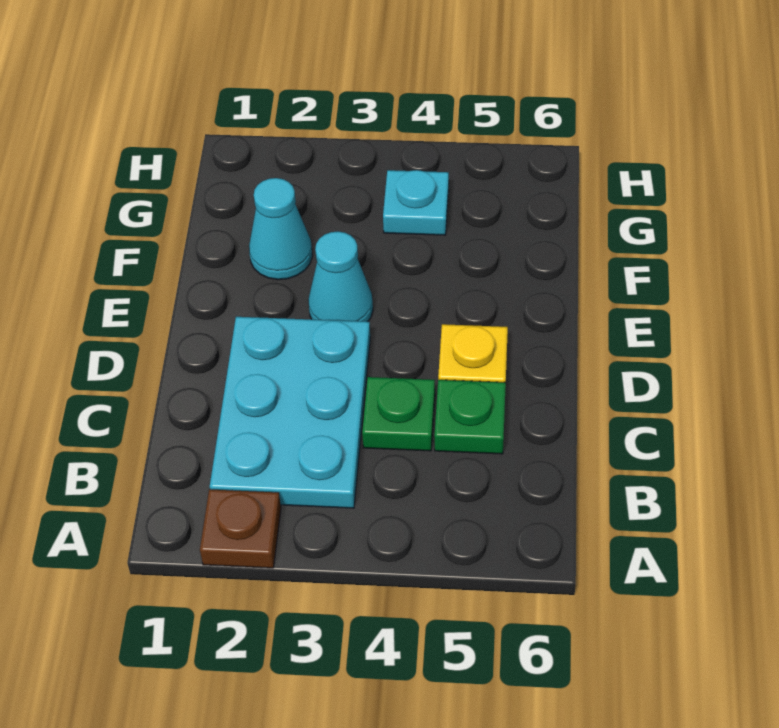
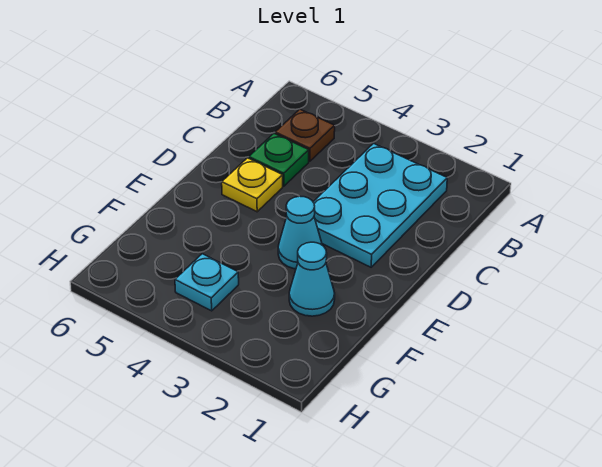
brown plate A2 level 1 -> brown plate B5 level 1
green plate C4 level 1 -> none

